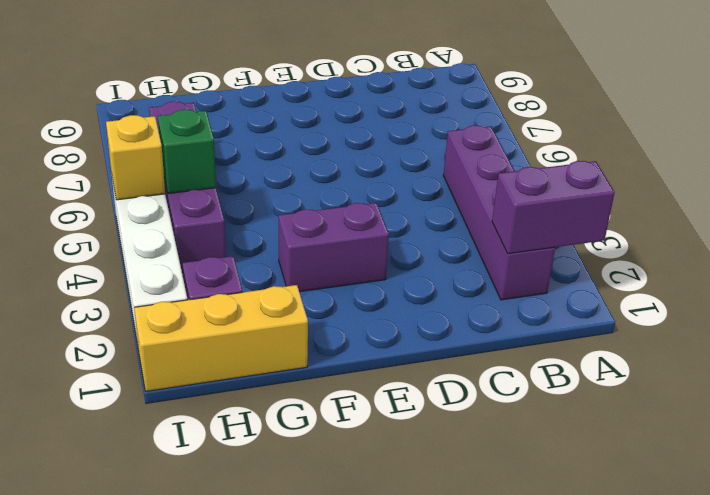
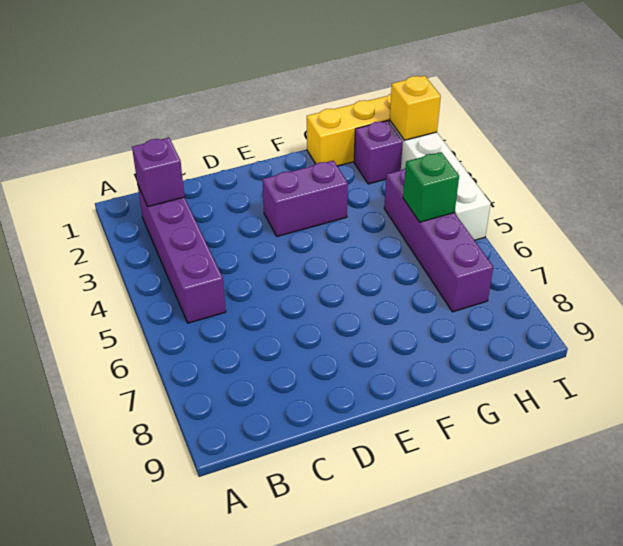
purple brick A2:B2 level 2 -> purple brick B2 level 2
yellow brick I5 level 2 -> yellow brick I2 level 2

